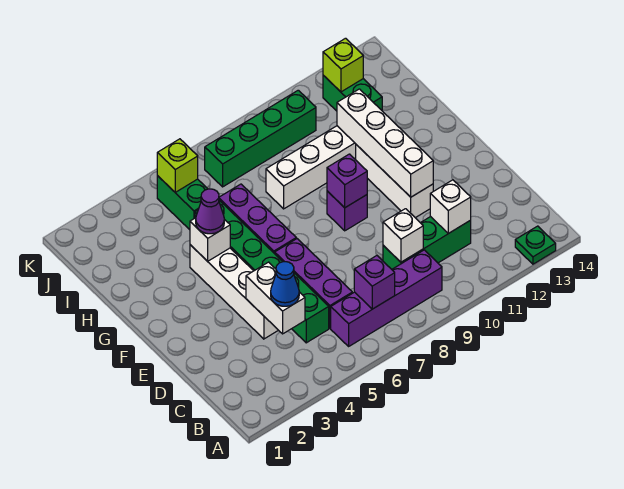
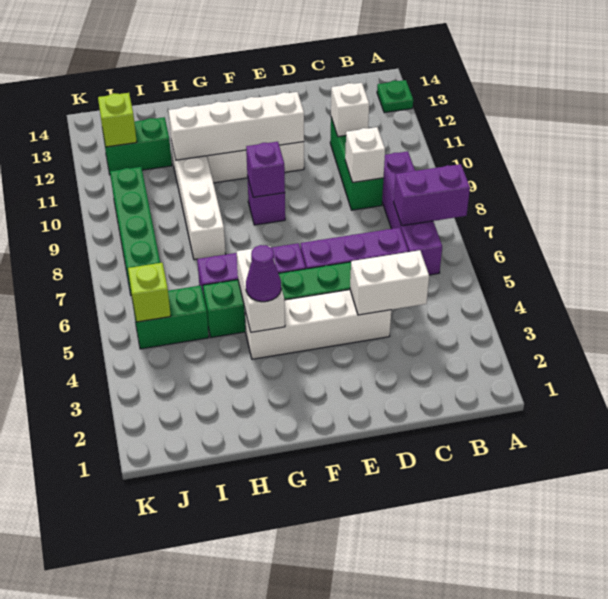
purple brick B7 level 2 -> purple brick A7:B7 level 2
blue cone C4 level 3 -> none
white brick G4 level 2 -> white brick G4:G5 level 2

